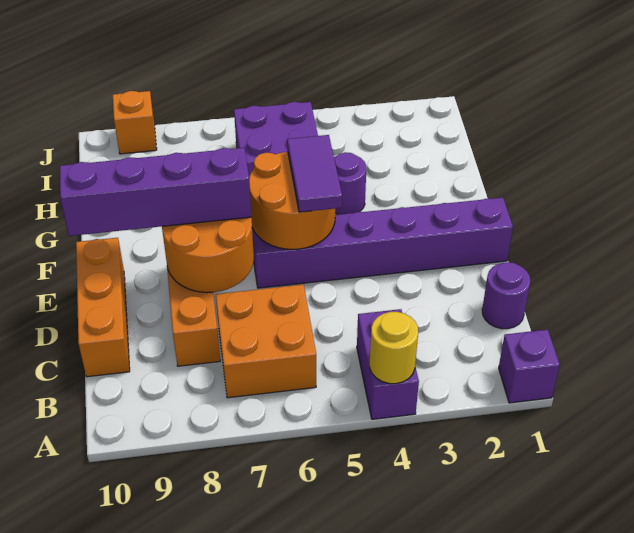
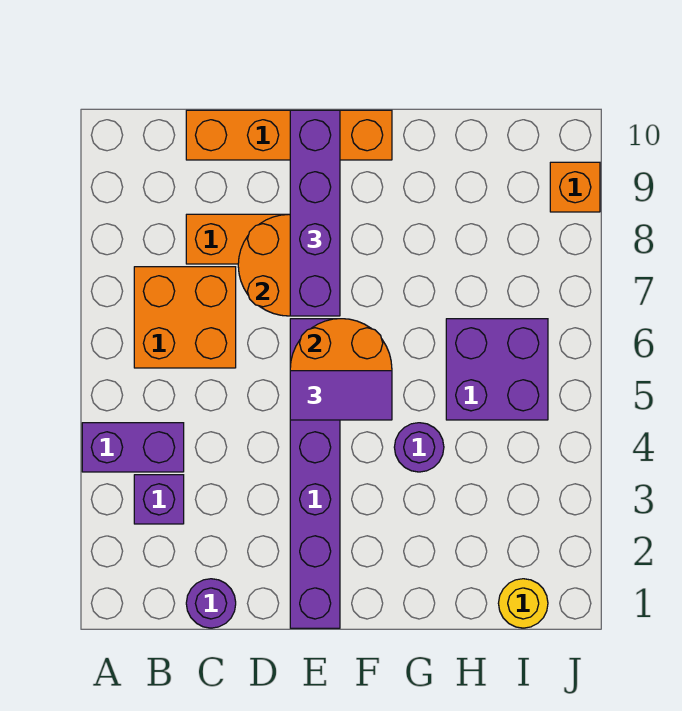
purple brick A1 level 1 -> purple brick B3 level 1
yellow round brick A4 level 2 -> yellow round brick I1 level 1
orange brick C10:E10 level 1 -> orange brick C10:F10 level 1

